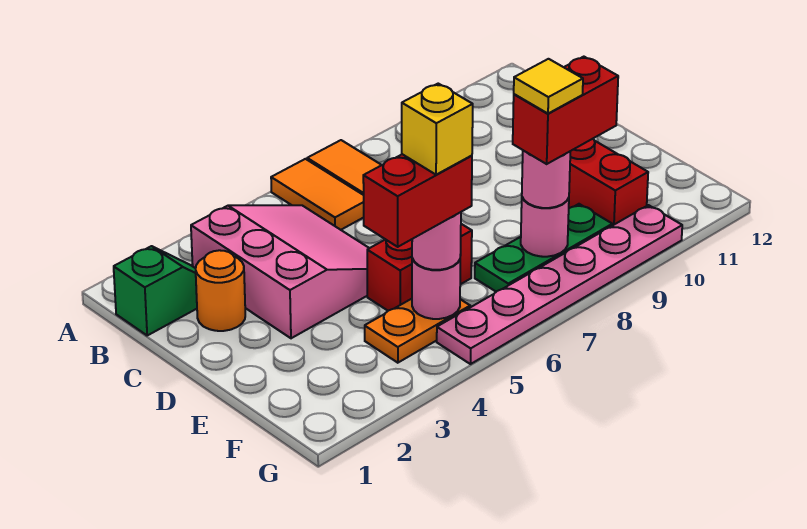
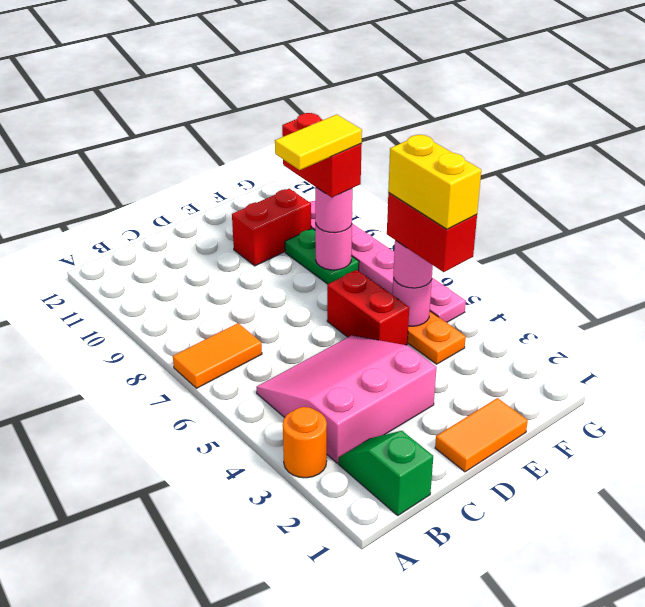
orange tile A6:B6 level 1 -> orange tile D1:E1 level 1
orange round brick C2 level 1 -> orange round brick A3 level 1
yellow brick F5 level 5 -> yellow brick F4:F5 level 5
green plate F7:F9 level 1 -> green plate F8:F9 level 1
yellow tile F8 level 5 -> yellow tile E8:F8 level 5

